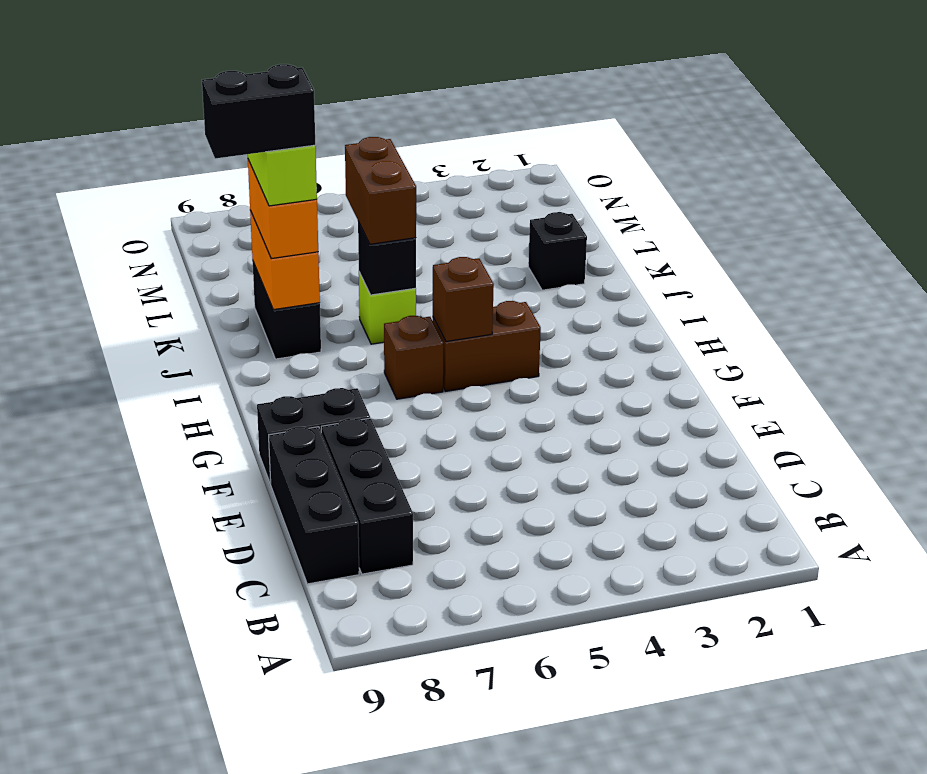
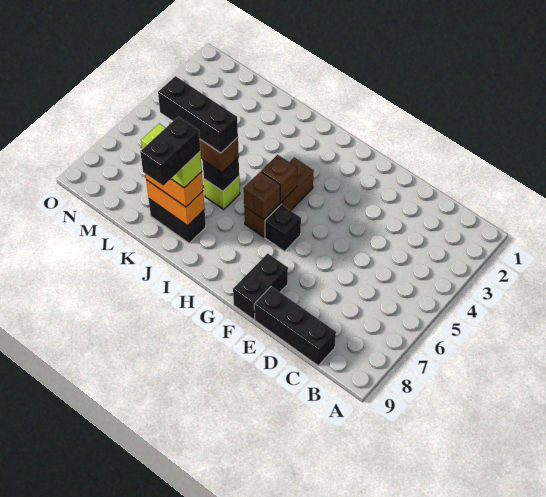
black brick C8:E8 level 1 -> black brick J6:L6 level 4
none -> brown brick H6 level 2
black brick K2 level 1 -> black brick G6 level 1

